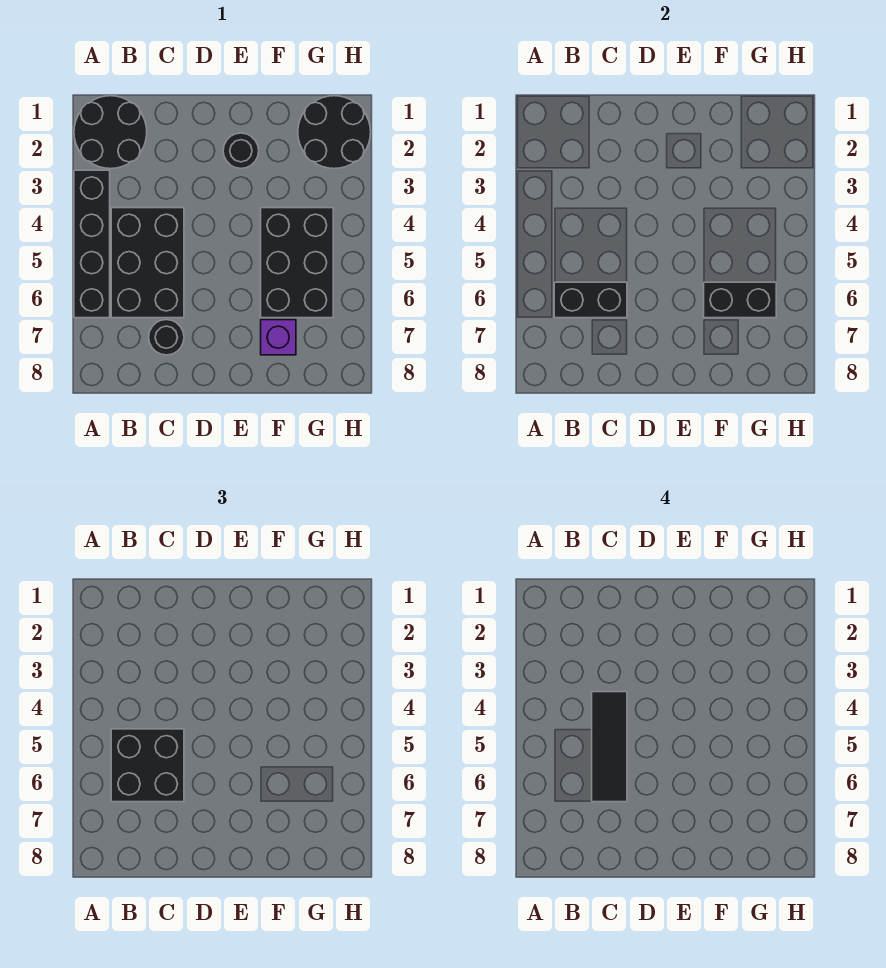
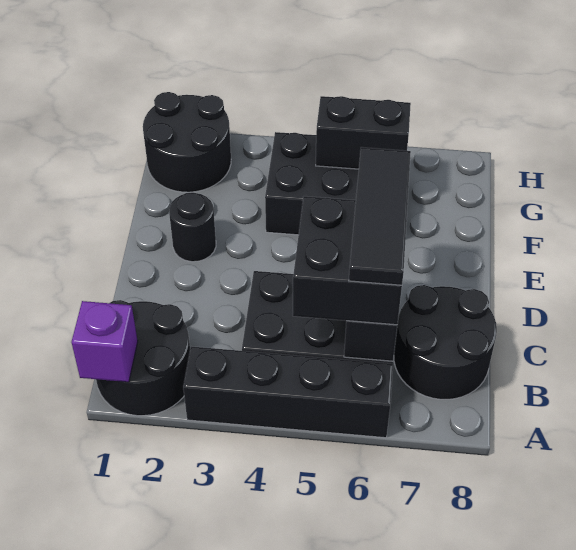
black tile C4:C6 level 4 -> black tile B6:D6 level 4
black round brick C7 level 1 -> black round brick B7:C8 level 1
black brick F6:G6 level 2 -> black brick G5:G6 level 2
purple brick F7 level 1 -> purple brick A1 level 2

